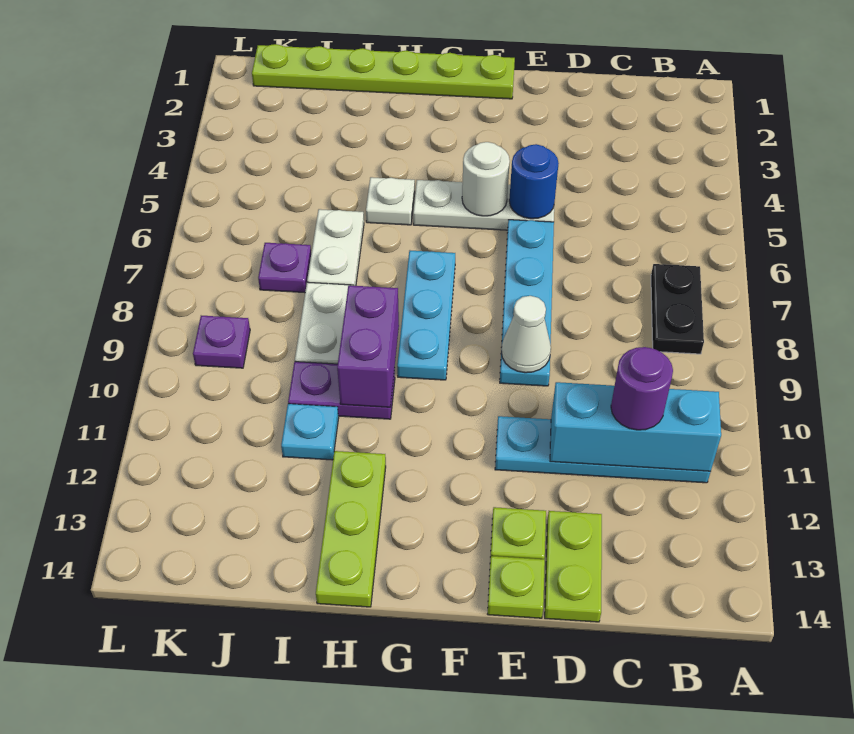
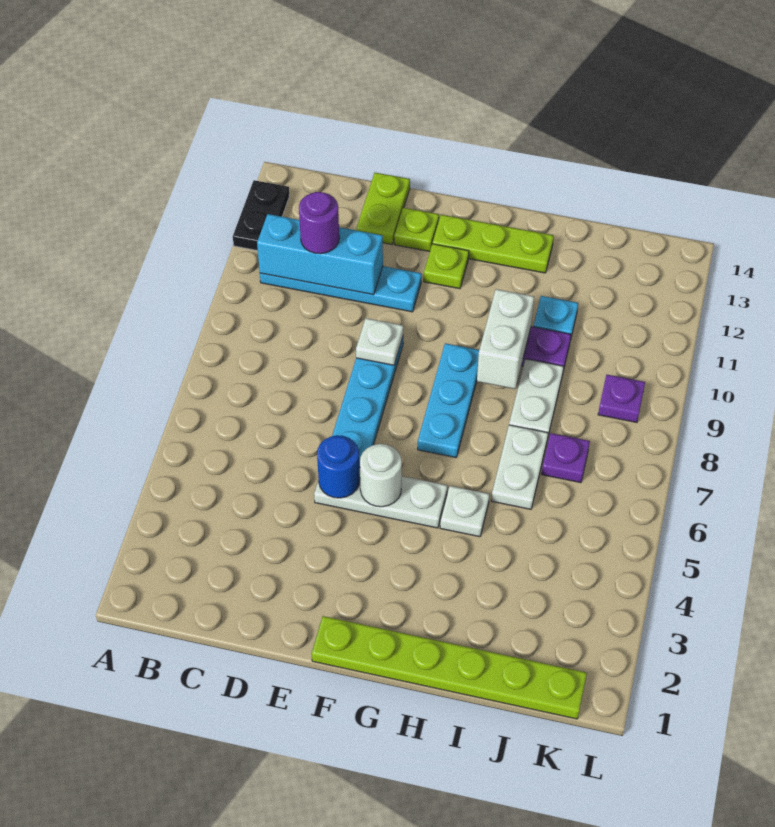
black plate B7:B8 level 1 -> black plate A12:A13 level 1
white cone E9 level 2 -> white plate E9 level 2
lime plate E14 level 1 -> lime plate F12 level 1
purple brick H9:H10 level 2 -> white brick H9:H10 level 2
lime plate H12:H14 level 1 -> lime plate F13:H13 level 1

